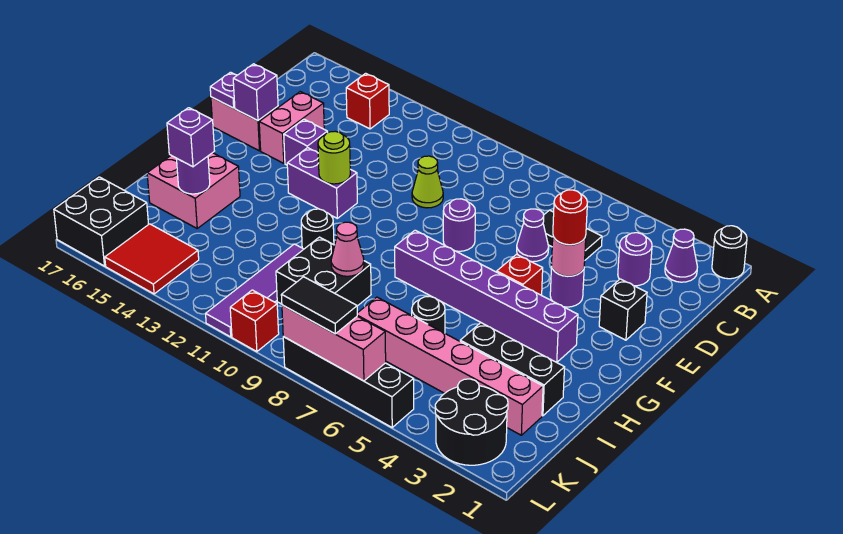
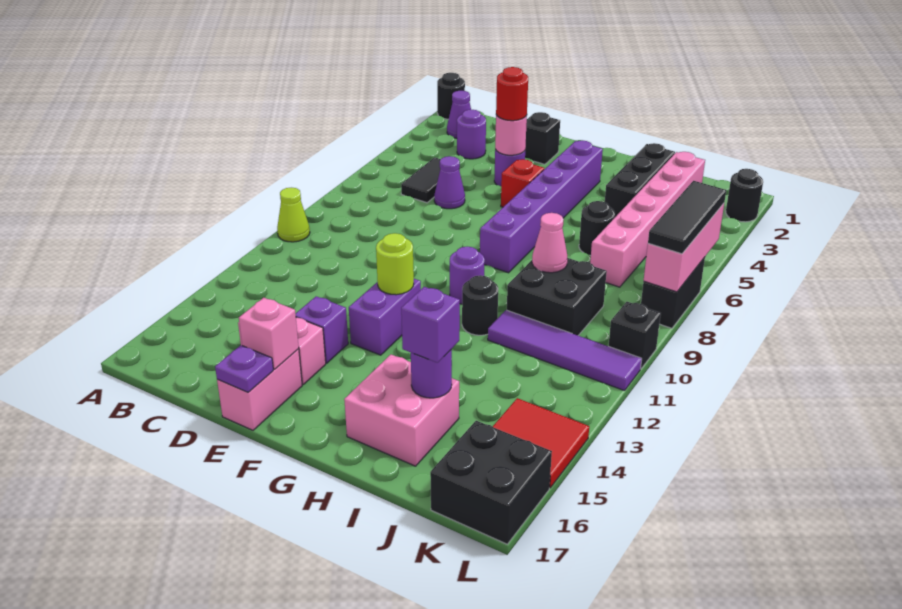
red brick B14 level 1 -> none
lime cone D10 level 1 -> lime cone A10 level 1
purple round brick E8 level 1 -> purple round brick G10 level 1
purple brick E16 level 2 -> pink brick E16 level 2
black round brick K2:L3 level 1 -> black round brick L2 level 1
black brick L5:L8 level 1 -> black brick L7:L8 level 1
black tile L7:L8 level 3 -> black tile L6:L8 level 3
red brick L10 level 1 -> black brick L10 level 1

